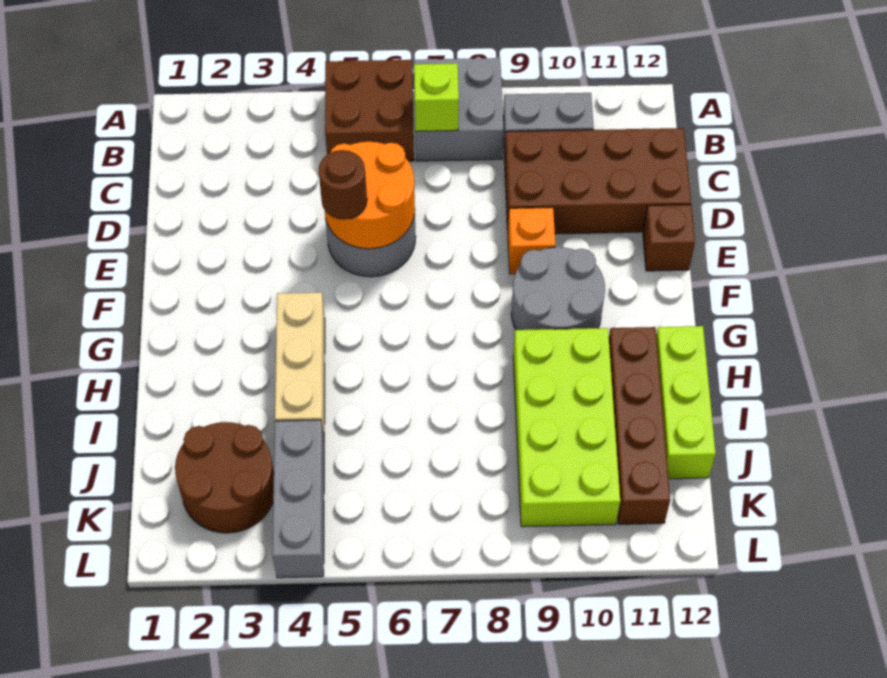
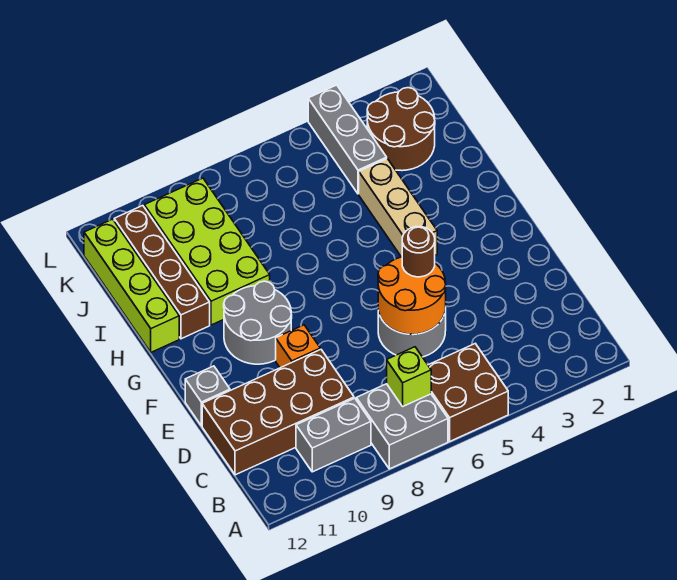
brown brick E12 level 1 -> grey brick E12 level 1
lime brick H12:J12 level 1 -> lime brick H12:K12 level 1

